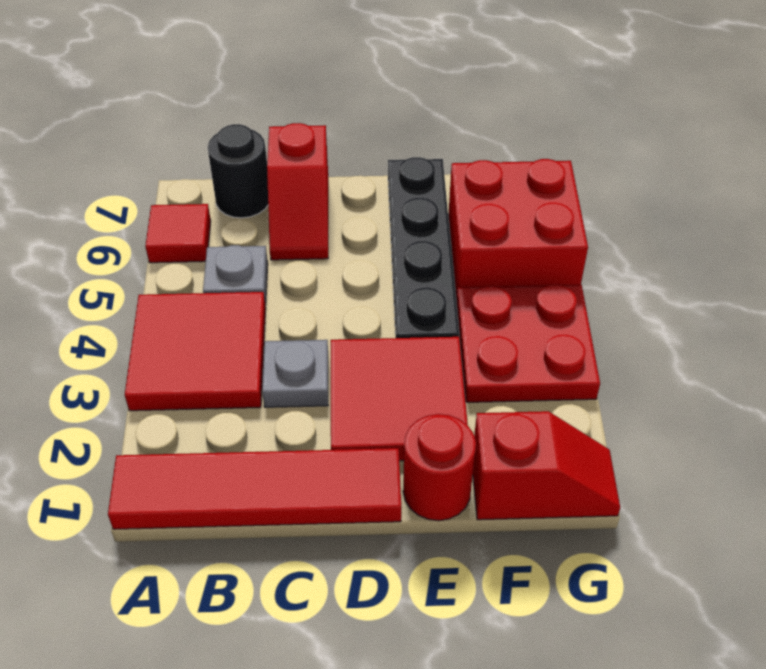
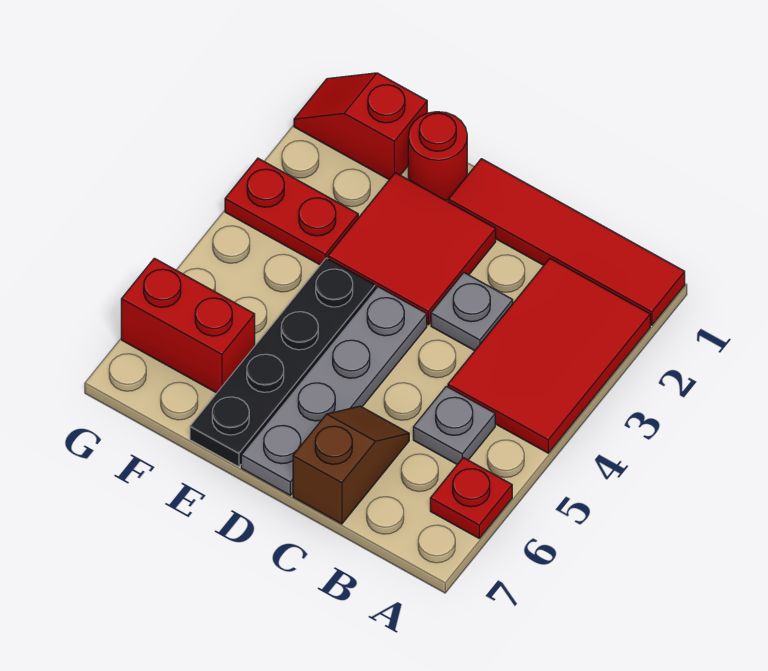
red tile A3:B4 level 1 -> red tile A2:B4 level 1
red tile A6 level 1 -> red plate A6 level 1
black round brick B7 level 1 -> none
red slope C6:C7 level 1 top 7 -> brown slope C6:C7 level 1 top 7
none -> grey plate D4:D7 level 1
red plate F3:G4 level 1 -> red plate F3:G3 level 1
red brick F5:G6 level 1 -> red brick F6:G6 level 1

